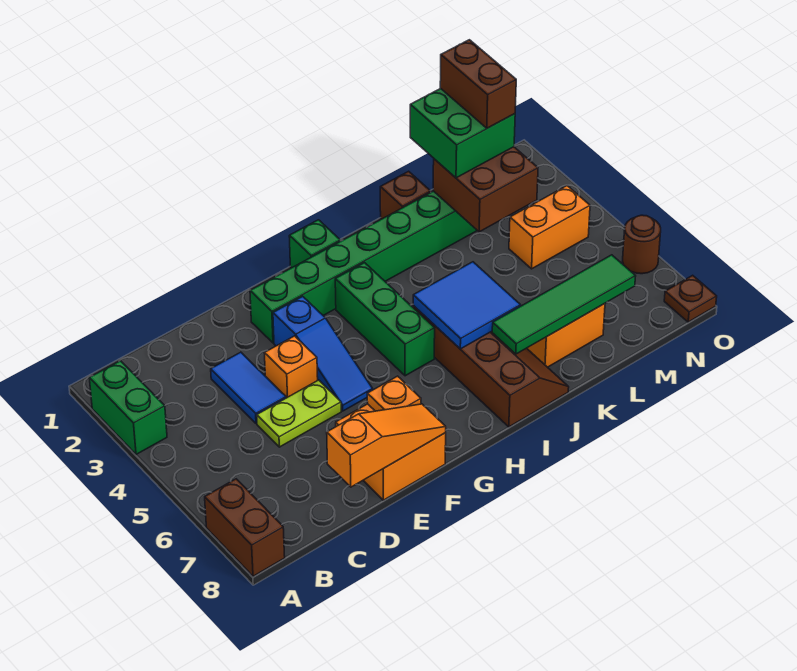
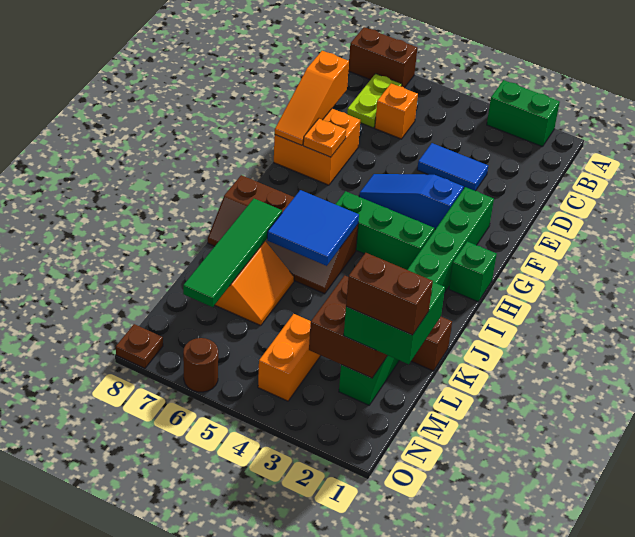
lime plate D5:E5 level 1 -> lime plate B7:C7 level 1
orange brick E4 level 1 -> orange brick C6 level 1

